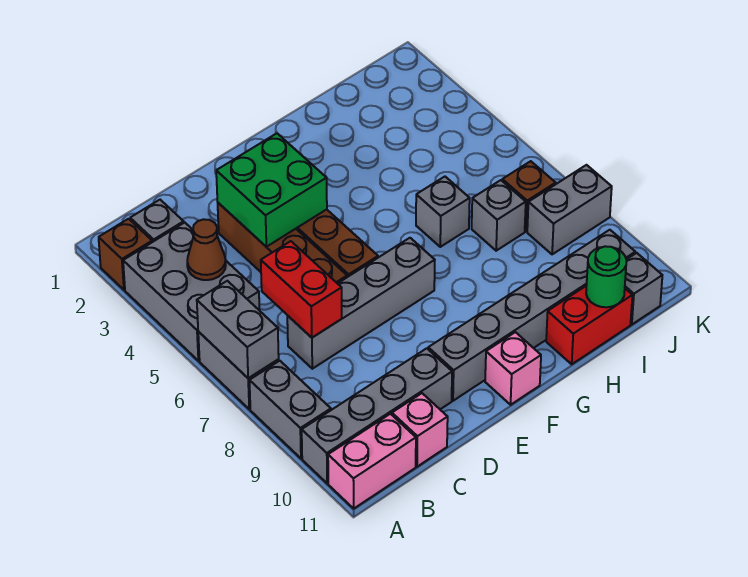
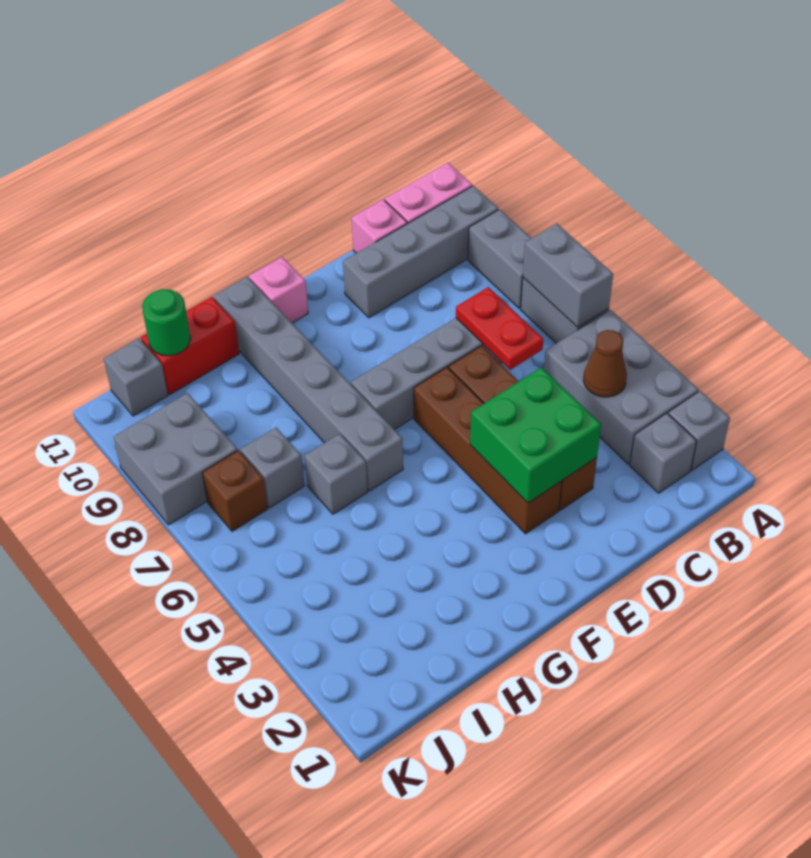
brown brick A2 level 1 -> grey brick A2 level 1
red brick C6:C7 level 2 -> red plate C6:C7 level 2
grey brick E10:J10 level 1 -> grey brick G6:G11 level 1
grey brick J8:K8 level 1 -> grey brick J8:K9 level 1

